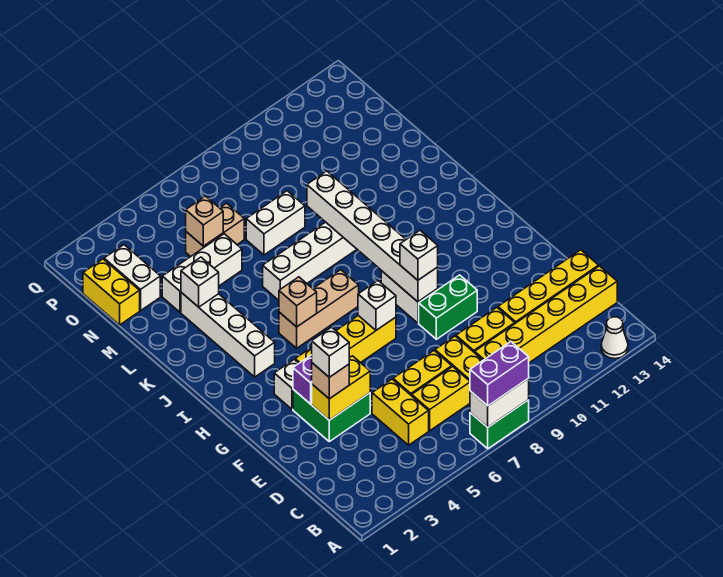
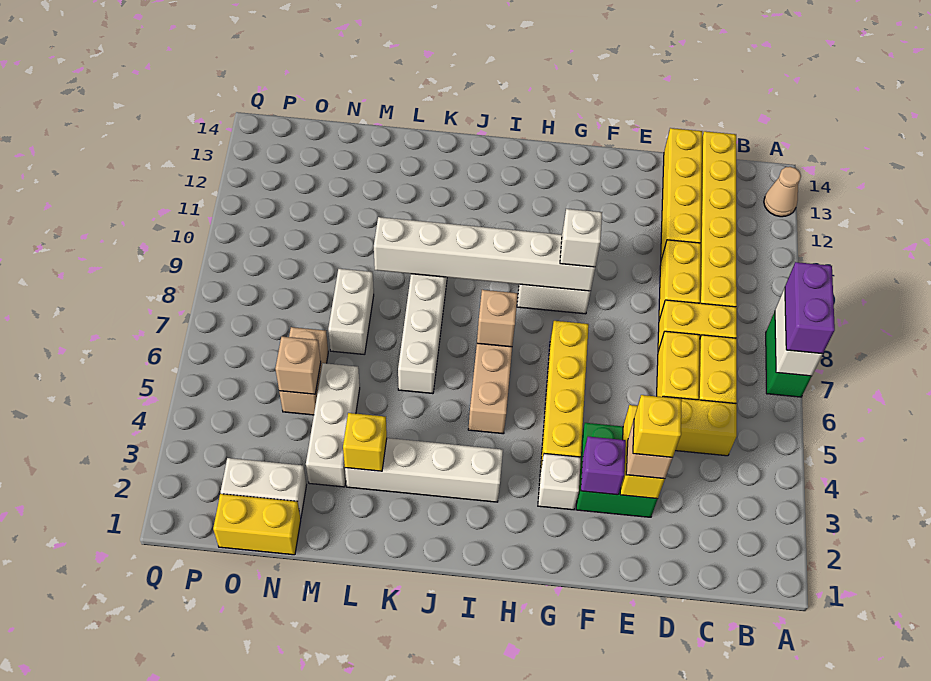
white cone A13 level 1 -> tan cone A13 level 1
white brick E3 level 4 -> yellow brick E3 level 4
green brick F9:F10 level 1 -> none
white brick G7 level 2 -> none
tan brick I5 level 2 -> tan brick I7 level 2
white brick L3 level 2 -> yellow brick L3 level 2

